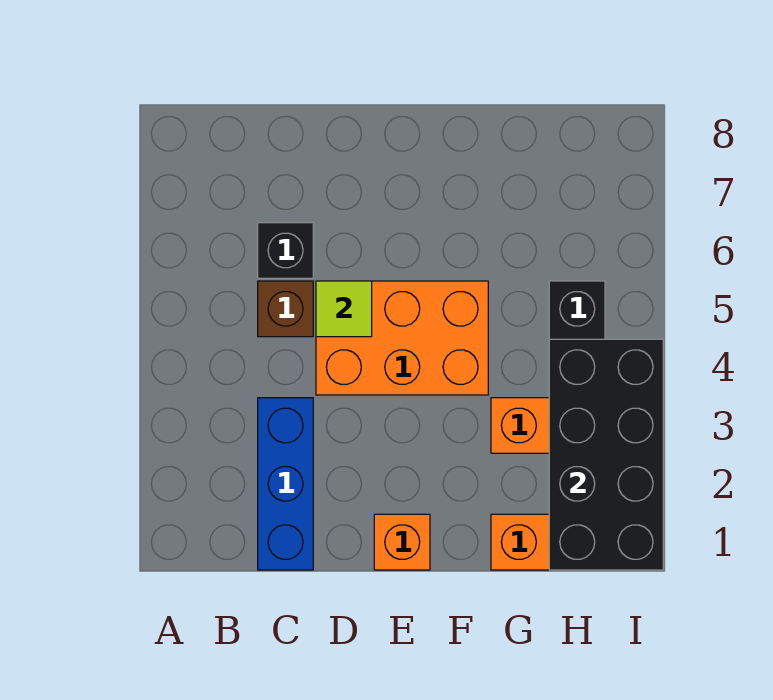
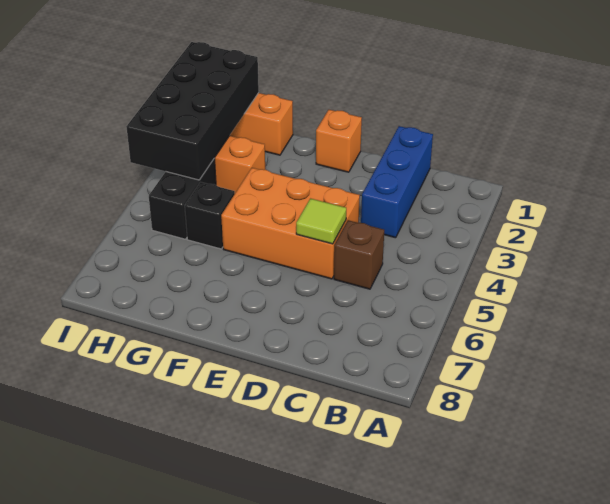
black brick C6 level 1 -> black brick G5 level 1

